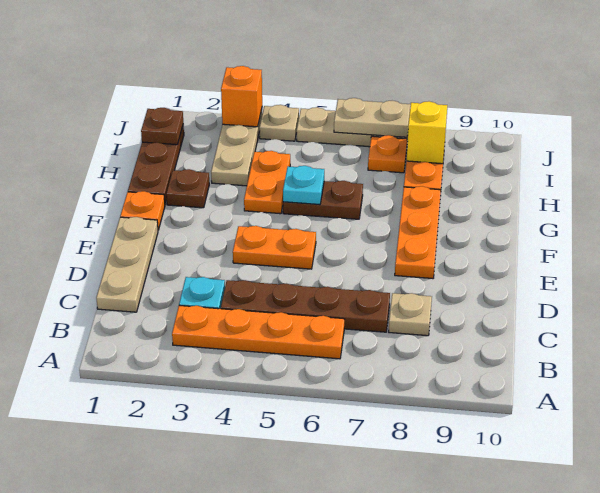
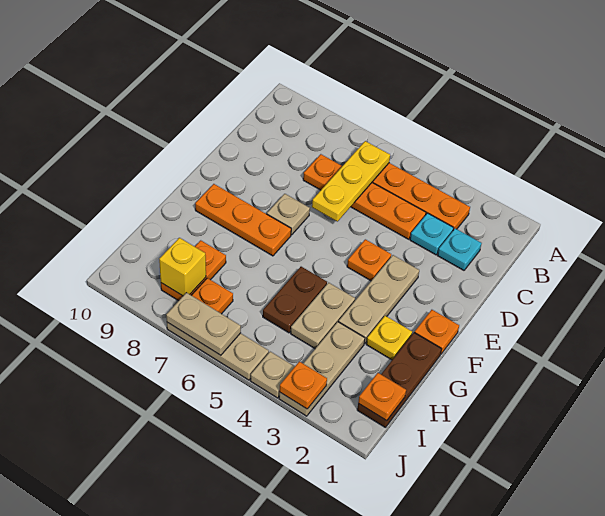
none -> yellow plate B6:D6 level 2
tan plate C1:E1 level 1 -> tan plate E3:G3 level 1
brown plate C4:C7 level 1 -> orange plate C4:C7 level 1
tan plate C8 level 1 -> tan plate E7 level 1
orange plate E4:E5 level 1 -> orange plate E4 level 1
orange plate E8:G8 level 1 -> orange plate F7:F9 level 1
brown plate G2 level 1 -> yellow plate G2 level 1
orange plate G4:H4 level 1 -> tan plate G4:H4 level 1
brown plate G5:G6 level 1 -> brown plate G5:H5 level 1
cyan plate G5 level 2 -> cyan plate C2 level 1
brown plate I1 level 2 -> orange plate I1 level 2
orange brick J3 level 2 -> orange plate J3 level 2

